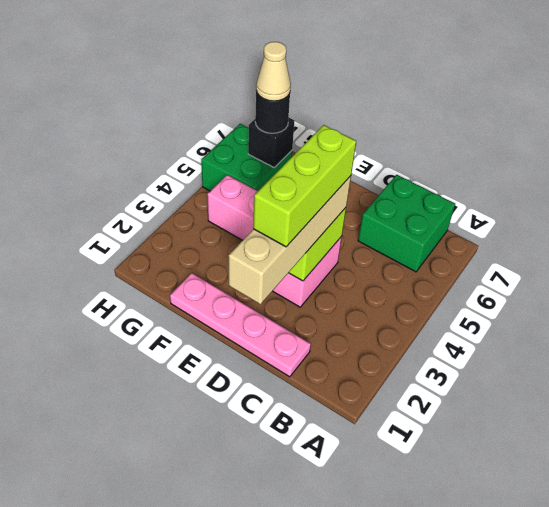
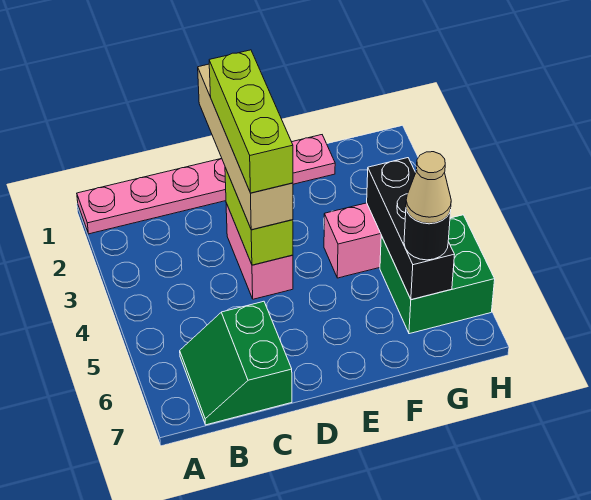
green brick B6:C7 level 1 -> green slope B6:C7 level 1 top C
pink plate C1:F1 level 1 -> pink plate A1:F1 level 1
black brick G6 level 2 -> black brick G4:G6 level 2

